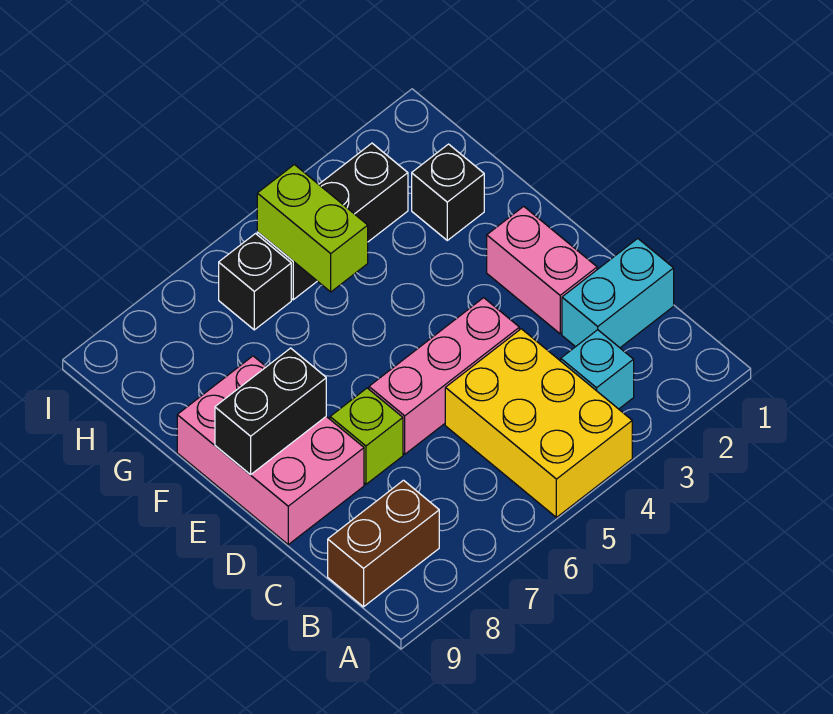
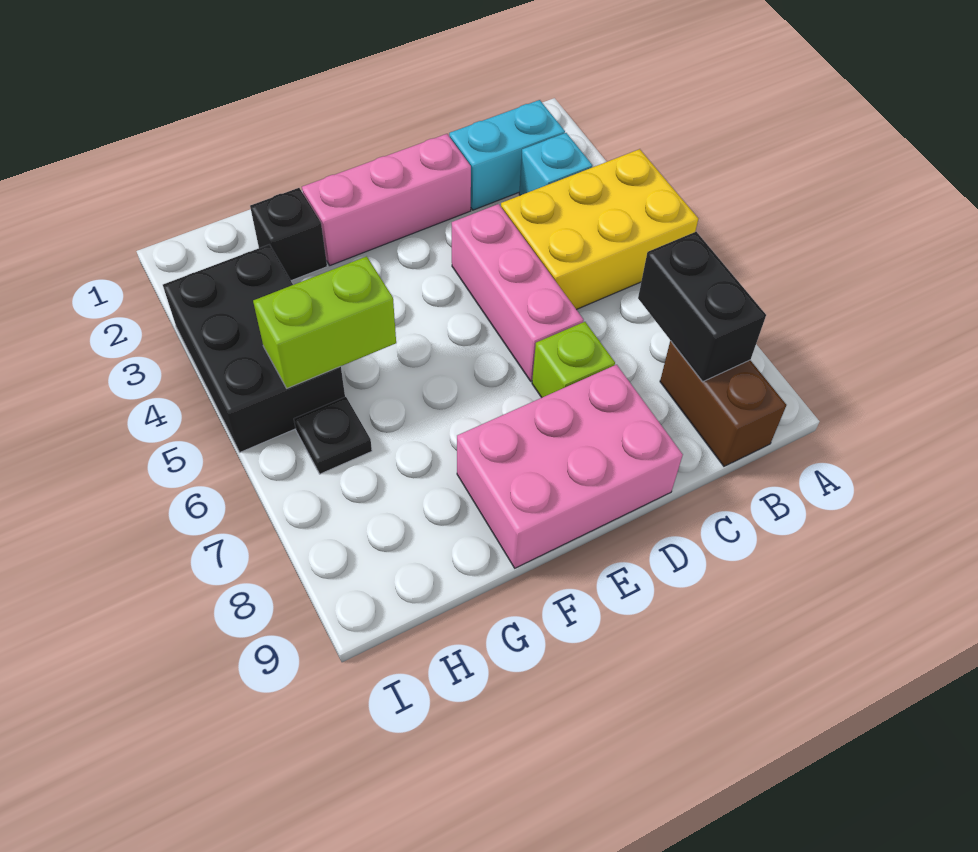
cyan brick C1:C2 level 1 -> cyan brick B2:C2 level 1
pink brick D2:E2 level 1 -> pink brick D2:F2 level 1
black brick E8:E9 level 2 -> black brick B7:B8 level 2
black brick H3:H5 level 1 -> black brick H3:I5 level 1
black brick H6 level 1 -> black plate H6 level 1

